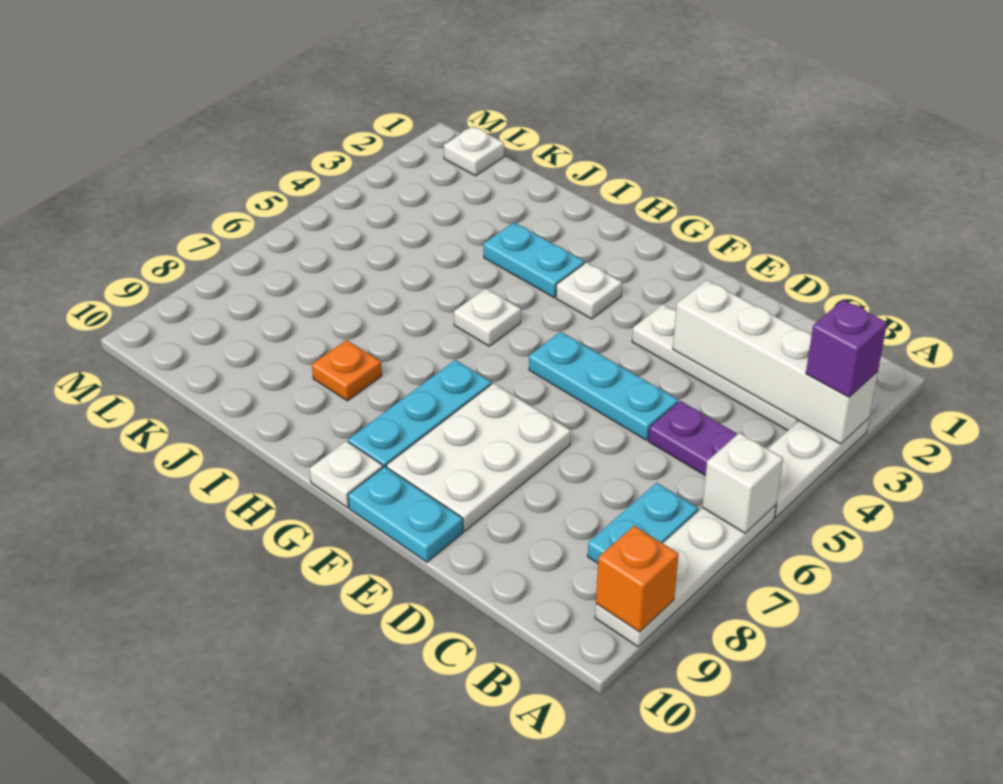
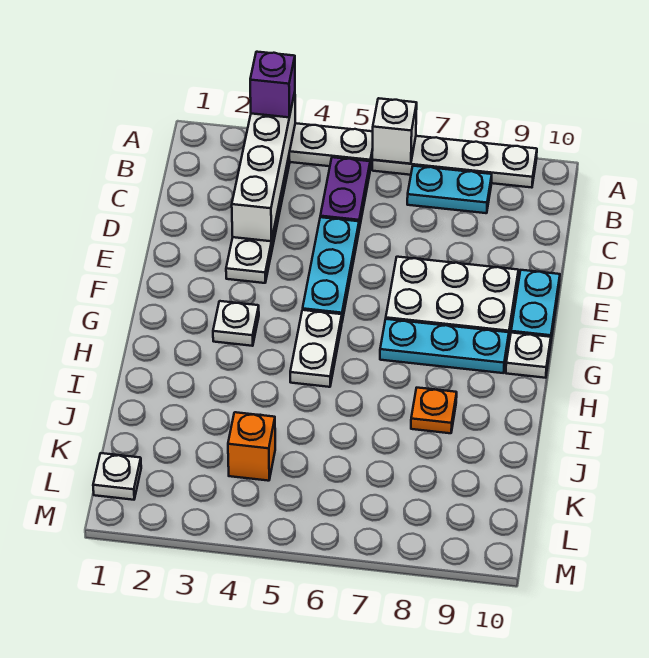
orange brick A9 level 2 -> orange brick K4 level 1
cyan plate H3:I3 level 1 -> none
white plate H5 level 1 -> white plate G5:H5 level 1

